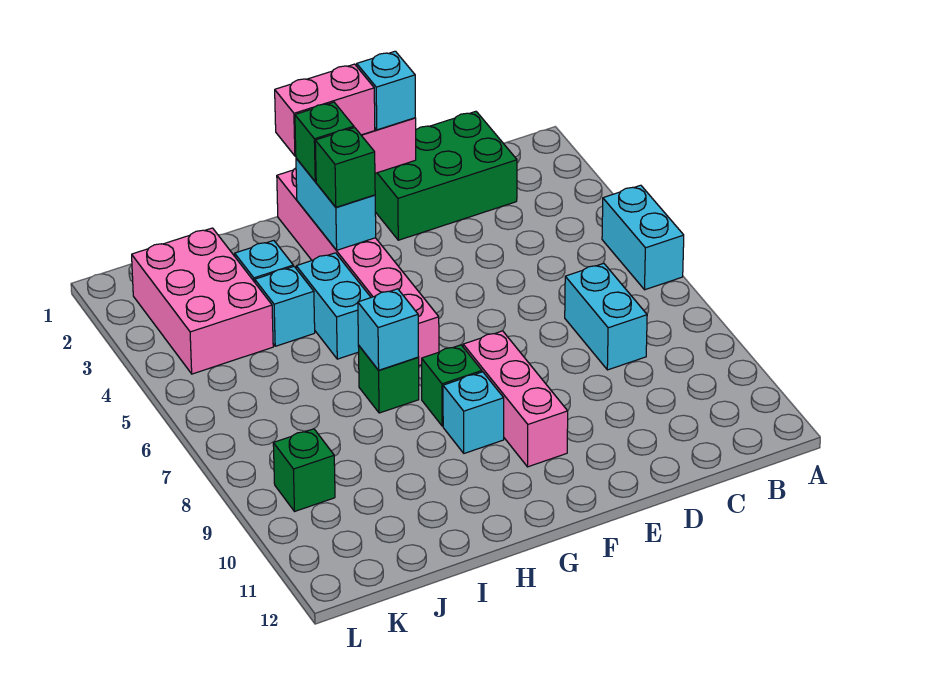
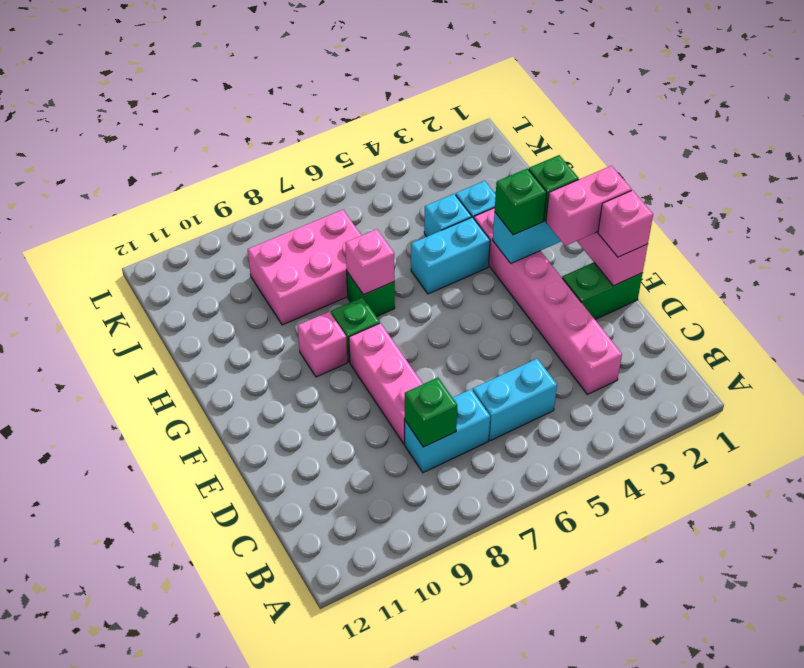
cyan brick A5:A6 level 1 -> cyan brick C5:C6 level 1
green brick C1:E2 level 1 -> green brick E1:E2 level 1
cyan brick E1 level 3 -> pink brick E1 level 3
pink brick F1:G1 level 3 -> pink brick F1:F2 level 3
pink brick F8:F10 level 1 -> pink brick D8:F8 level 1
pink brick G1:G6 level 1 -> pink brick C3:H3 level 1
cyan brick G9 level 1 -> pink brick G9 level 1
cyan brick H7 level 2 -> pink brick H7 level 2
pink brick J2:K4 level 1 -> pink brick I7:J9 level 1
green brick K9 level 1 -> green brick C8 level 2

